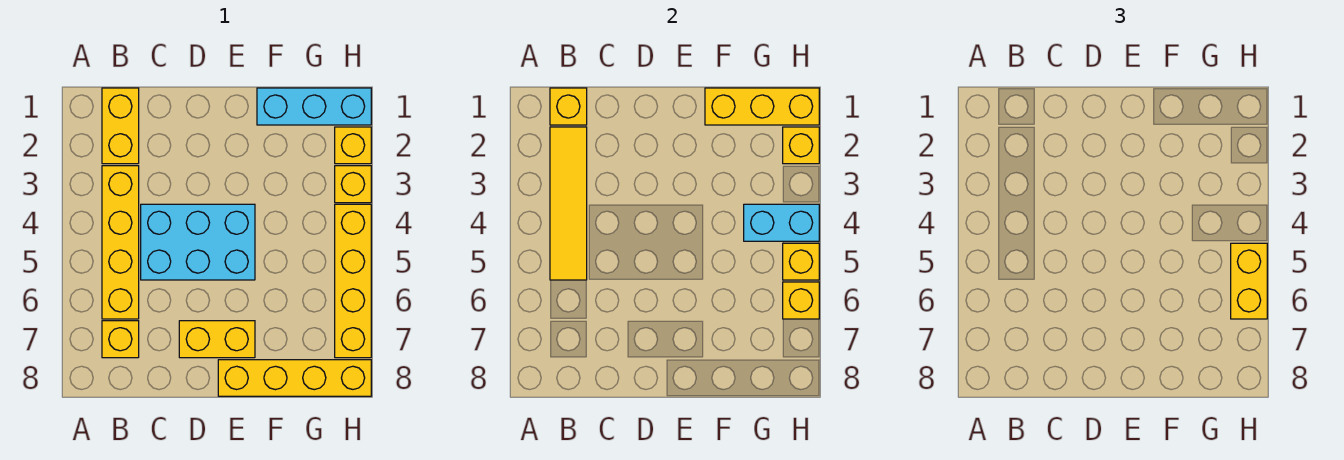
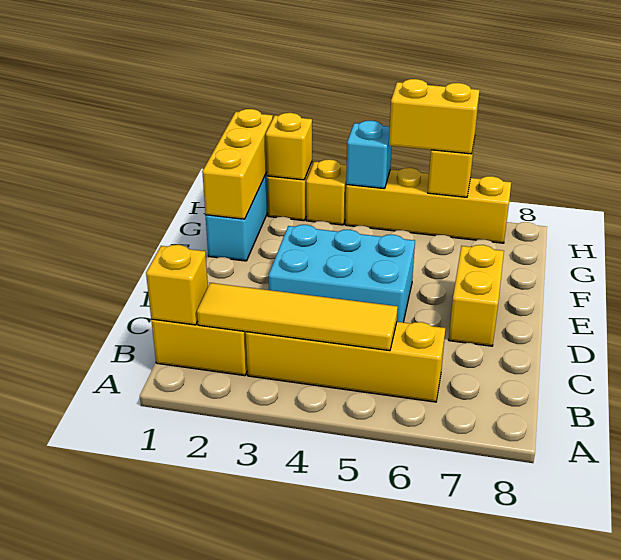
yellow brick B7 level 1 -> none
cyan brick C4:E5 level 1 -> cyan brick D3:E5 level 1
yellow brick E8:H8 level 1 -> none
cyan brick G4:H4 level 2 -> cyan brick H4 level 2
yellow brick H5 level 2 -> none

